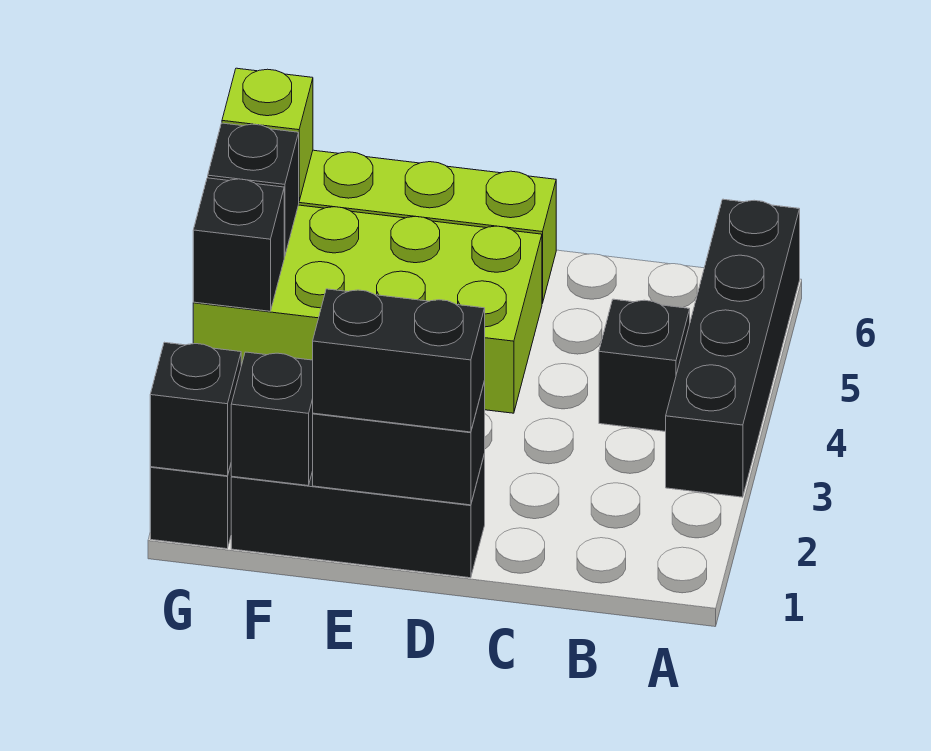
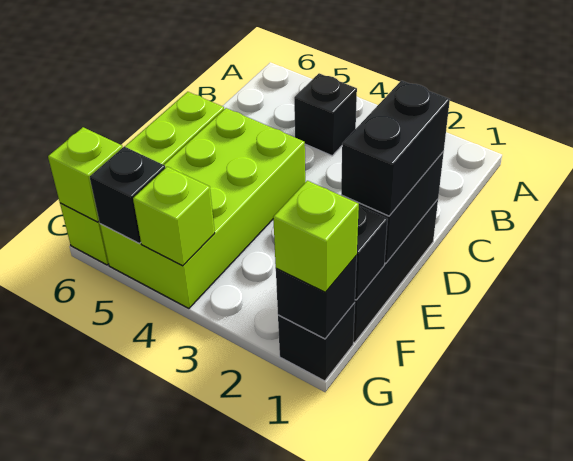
black brick A3:A6 level 1 -> none
none -> lime brick G1 level 3
black brick G4 level 2 -> lime brick G4 level 2

